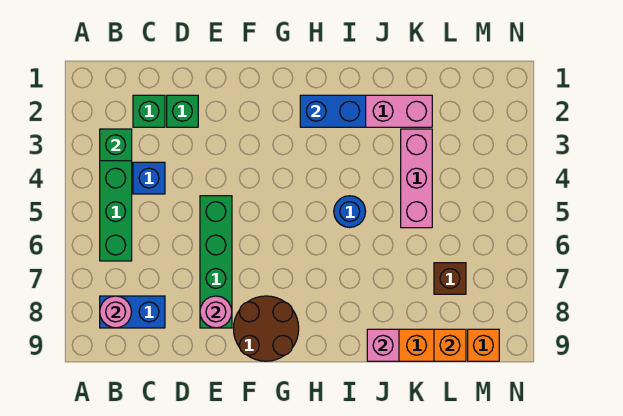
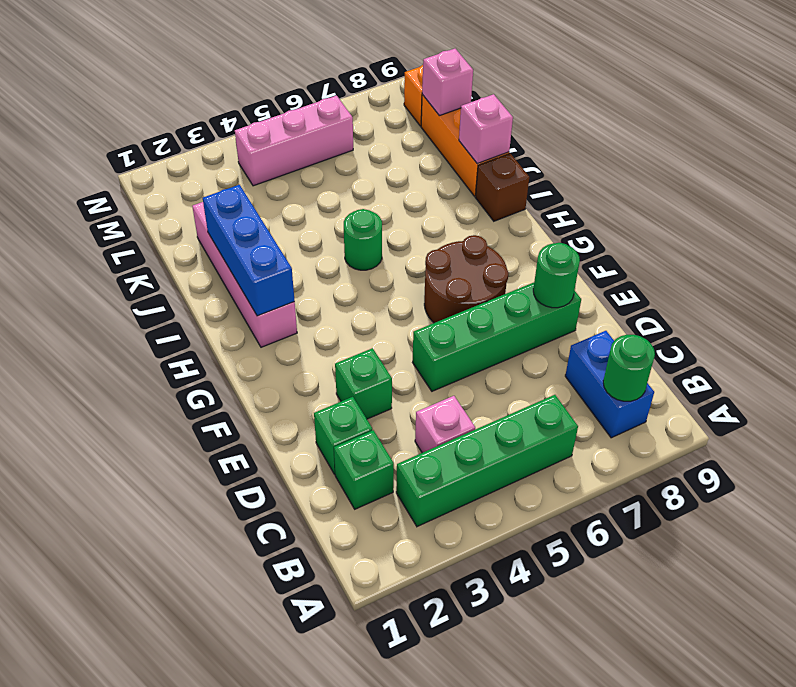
green brick B3 level 2 -> green brick E3 level 1
pink round brick B8 level 2 -> green round brick B8 level 2
blue brick C4 level 1 -> pink brick C4 level 1
pink round brick E8 level 2 -> green round brick E8 level 2
brown round brick F8:G9 level 1 -> brown round brick F6:G7 level 1
blue brick H2:I2 level 2 -> blue brick H2:J2 level 2
blue round brick I5 level 1 -> green round brick I5 level 1
pink brick K3:K5 level 1 -> pink brick M4:M6 level 1
brown brick L7 level 1 -> brown brick I9 level 1
orange brick L9 level 2 -> pink brick L9 level 2

